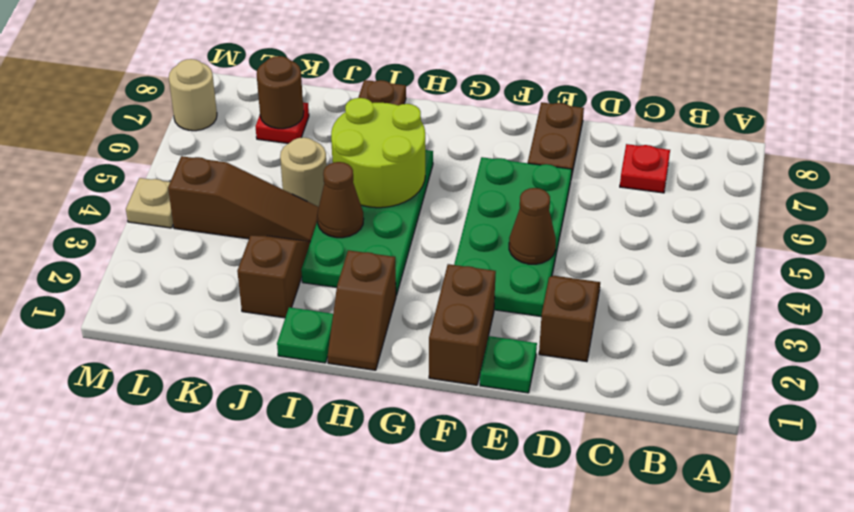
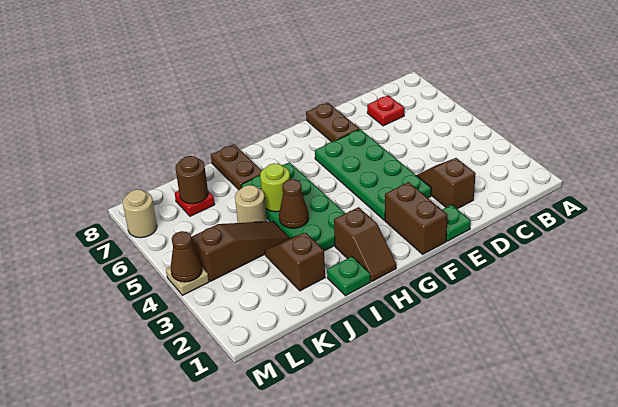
brown cone E4 level 2 -> brown cone M4 level 2
lime round brick H5:I6 level 2 -> lime round brick I5 level 2

